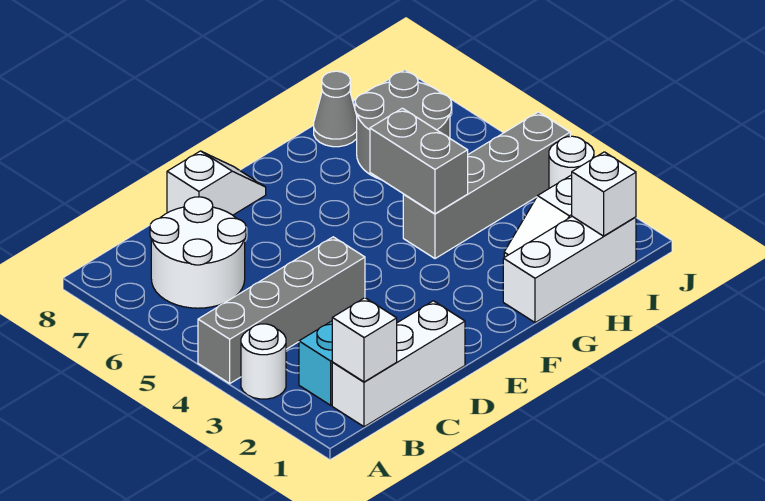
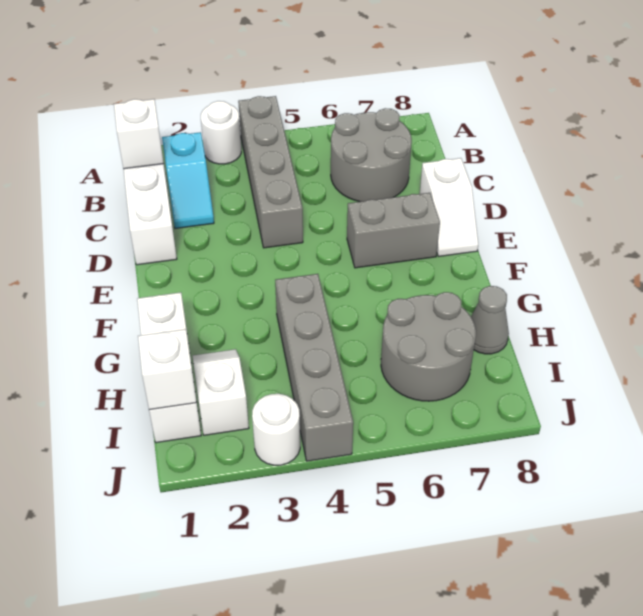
white round brick B6:C7 level 1 -> grey round brick B6:C7 level 1
grey brick G4:G5 level 2 -> grey brick E6:E7 level 1

